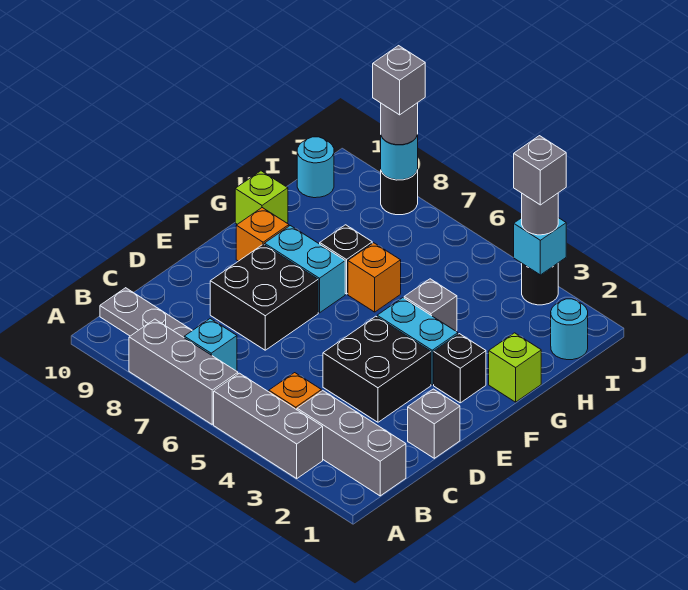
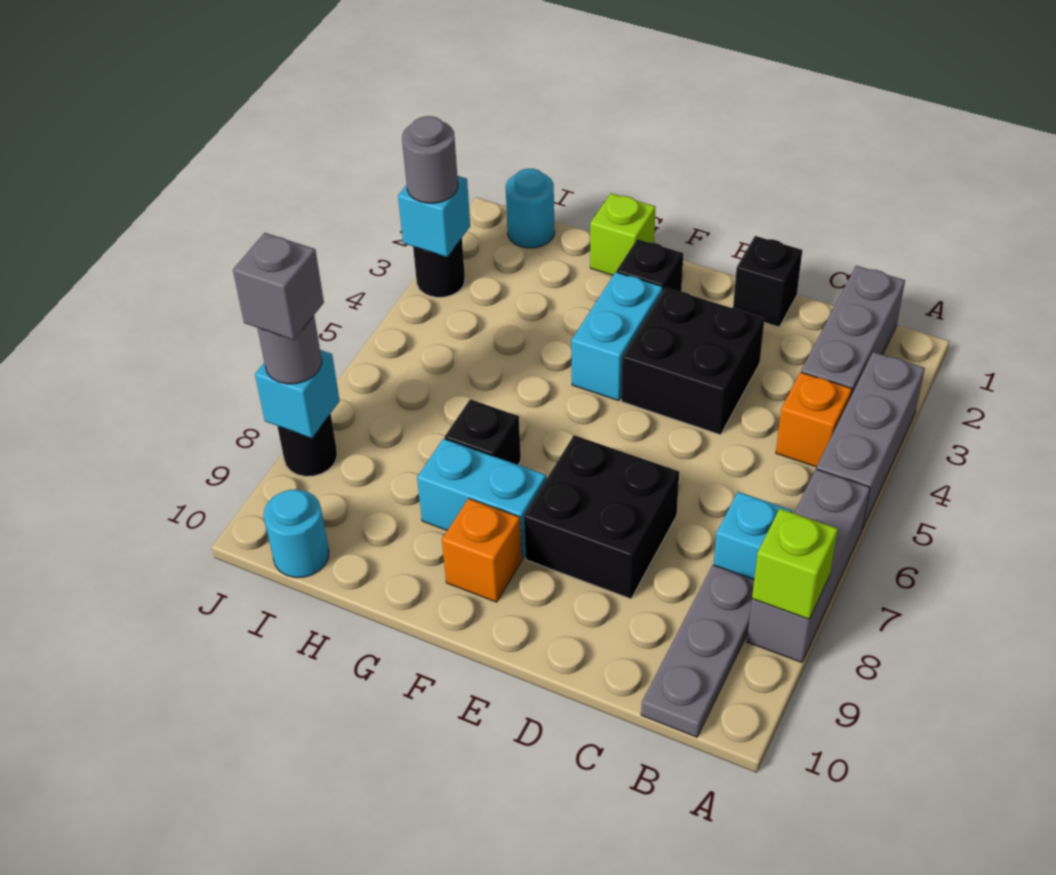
grey brick D1 level 1 -> black brick D1 level 1
cyan brick F7:F8 level 1 -> cyan brick F8:G8 level 1
grey brick G4 level 1 -> none
orange brick G6 level 1 -> none
lime brick G10 level 1 -> lime brick A8 level 2
grey brick J3 level 4 -> none
cyan round brick J8 level 2 -> cyan brick J8 level 2

